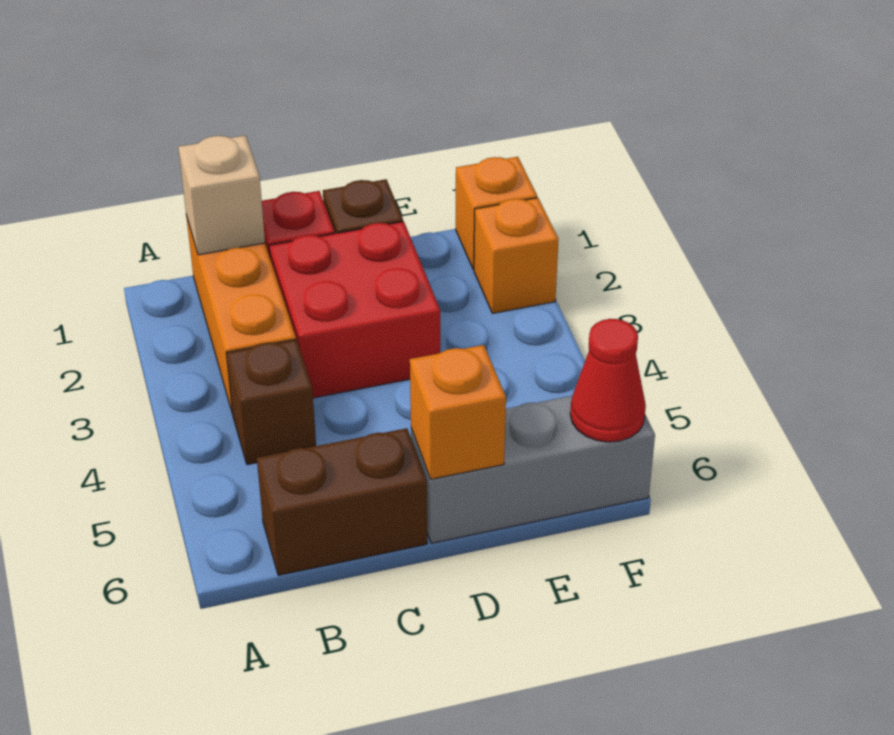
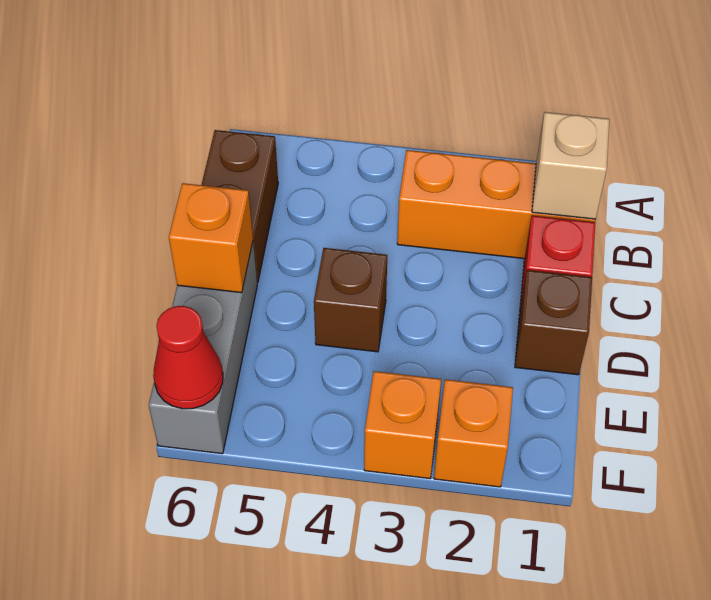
brown brick B4 level 1 -> brown brick D4 level 1
red brick C2:D3 level 1 -> none
orange brick F1 level 1 -> orange brick F3 level 1

